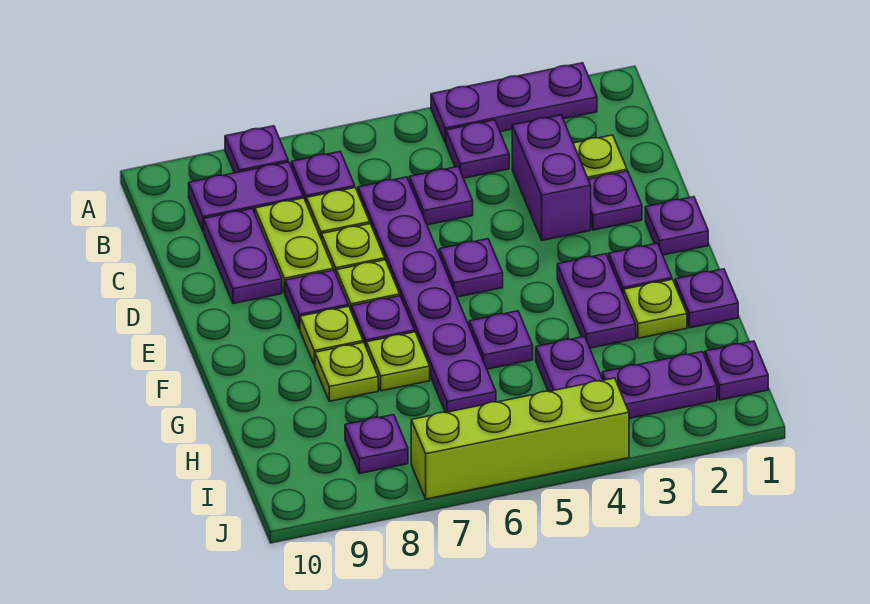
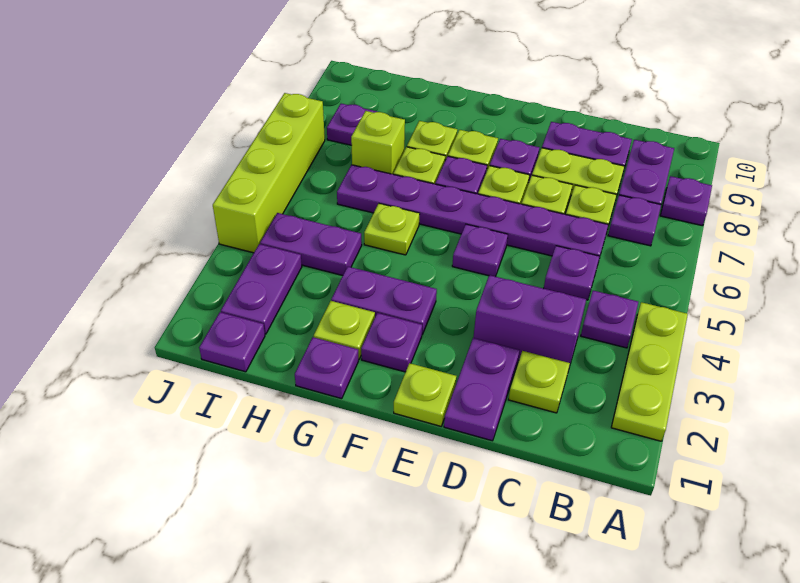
purple plate A2:A4 level 1 -> lime plate A2:A4 level 1
purple plate D2 level 1 -> purple plate D1:D2 level 1
purple plate E1 level 1 -> lime plate E1 level 1
purple plate G5 level 1 -> lime plate G5 level 1
none -> lime brick H7 level 1

